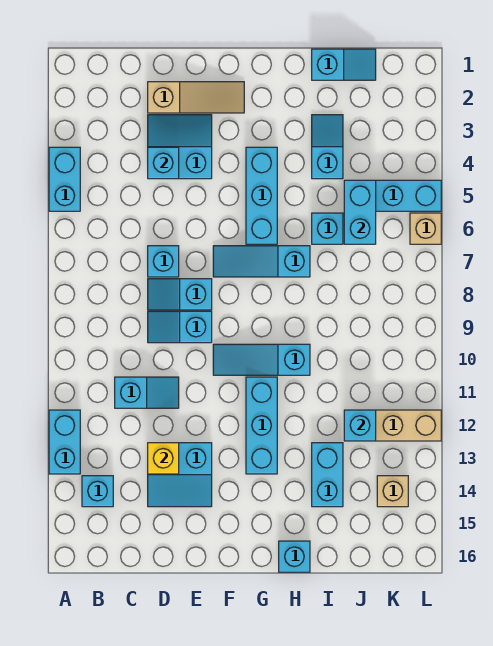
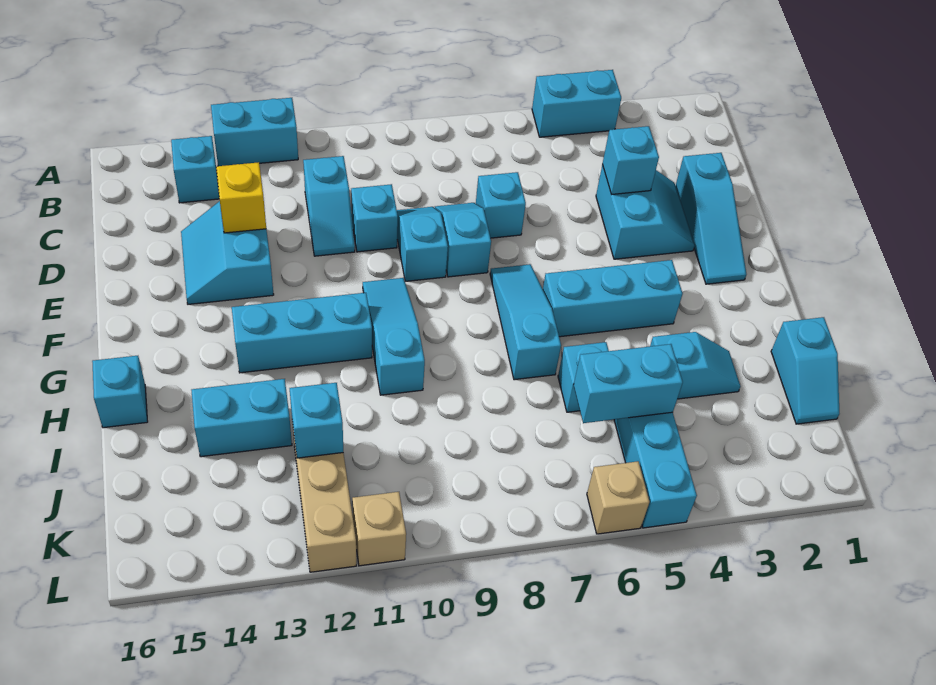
tan slope D2:F2 level 1 top D -> cyan slope D2:F2 level 1 top D
none -> cyan brick D10 level 1
tan brick K14 level 1 -> tan brick L11 level 1

